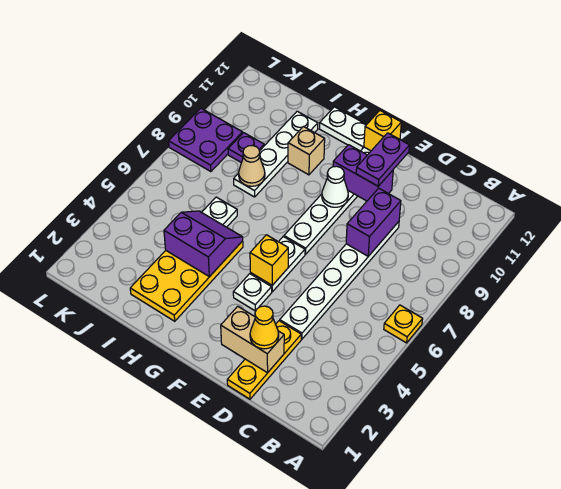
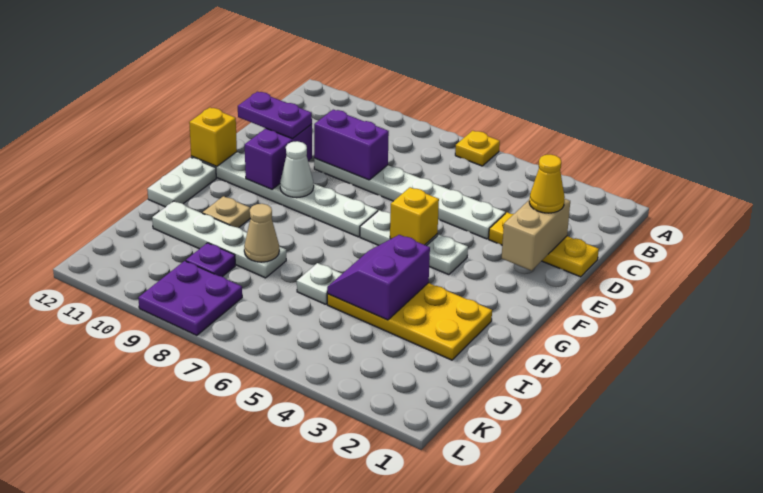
tan brick H10 level 1 -> tan plate H10 level 1

